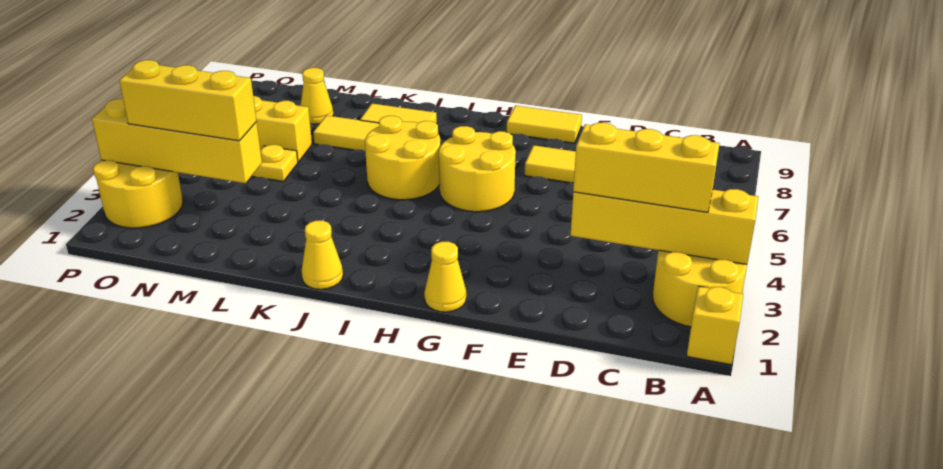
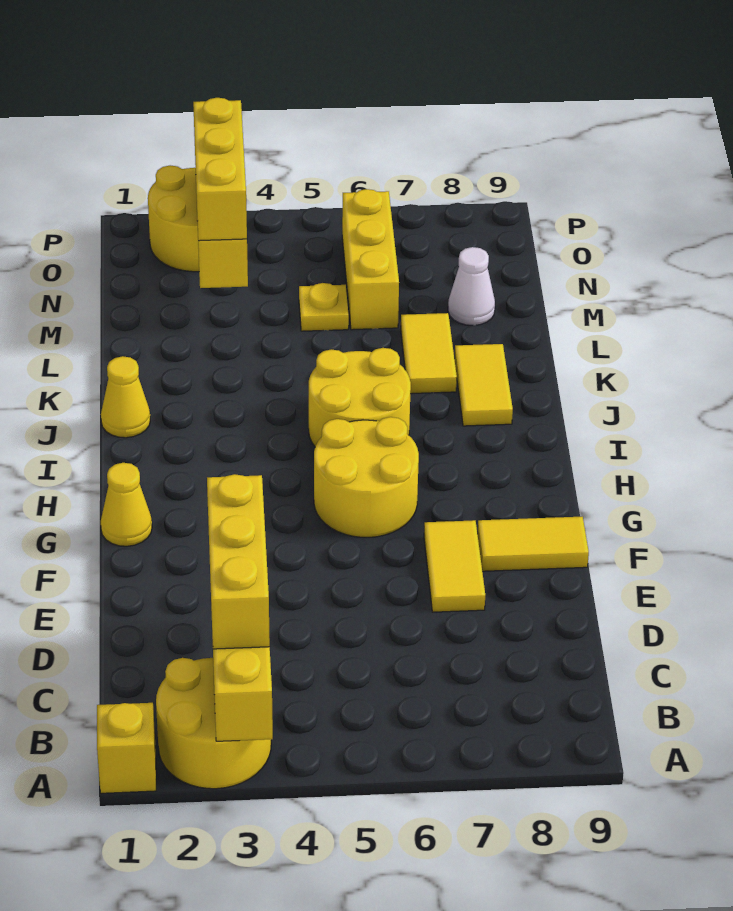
yellow tile F9:G9 level 1 -> yellow tile F8:F9 level 1
yellow cone M8 level 1 -> white cone M8 level 1

